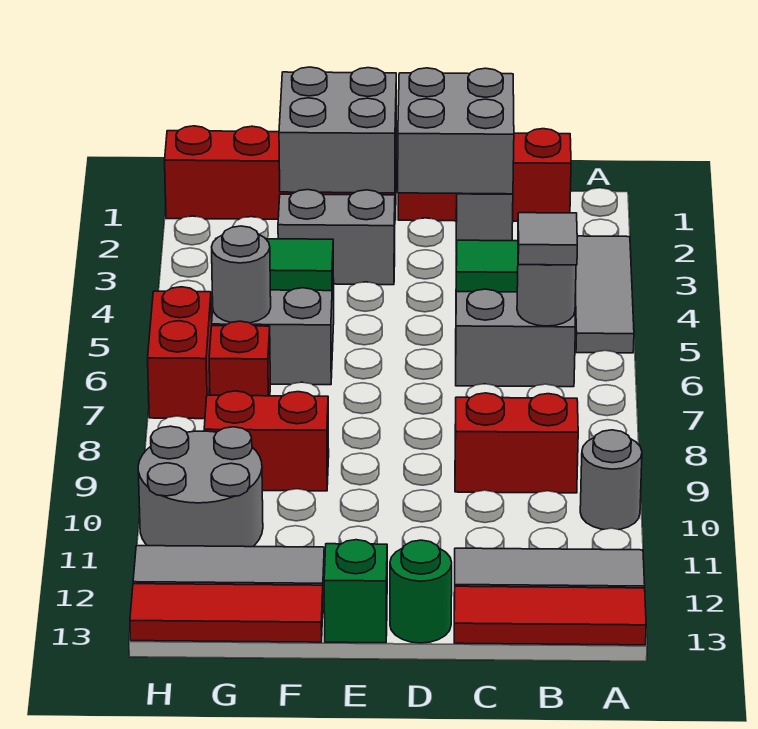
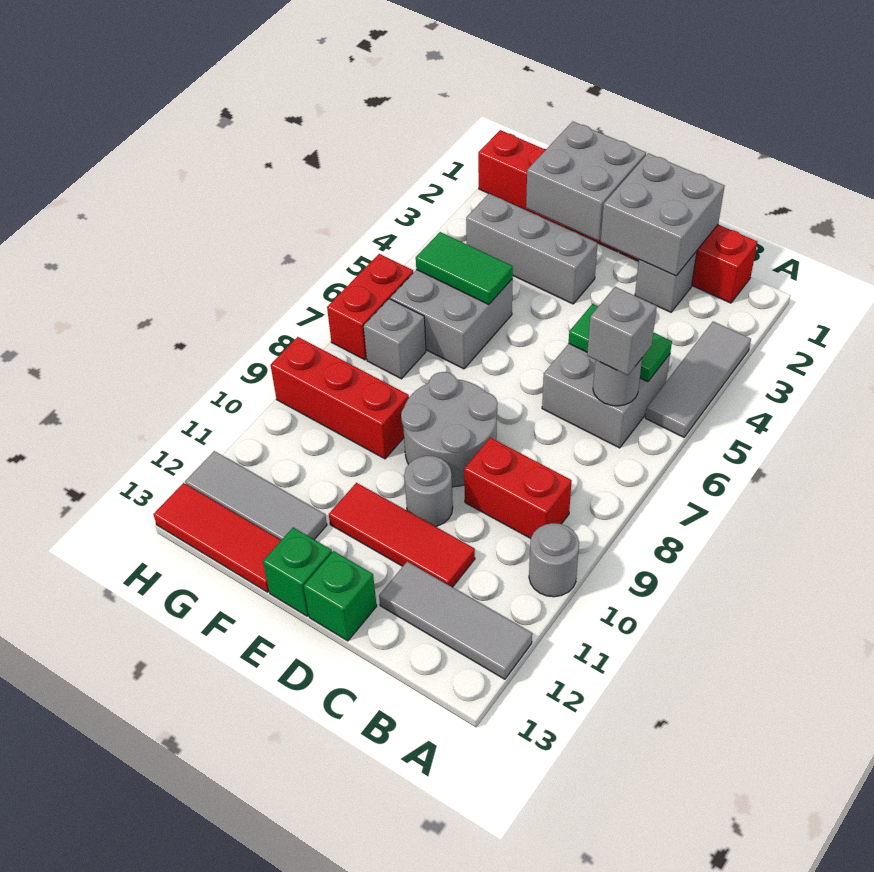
red tile A13:C13 level 1 -> red tile C11:E11 level 1
grey tile B6 level 3 -> grey brick B6 level 3
green round brick D13 level 1 -> green brick D13 level 1
grey brick E3:F3 level 1 -> grey brick E3:G3 level 1
red brick F9:G9 level 1 -> red brick F9:H9 level 1
grey round brick G6 level 2 -> grey round brick D10 level 1
red brick G7 level 1 -> grey brick G7 level 1
grey round brick G10:H11 level 1 -> grey round brick D8:E9 level 1

